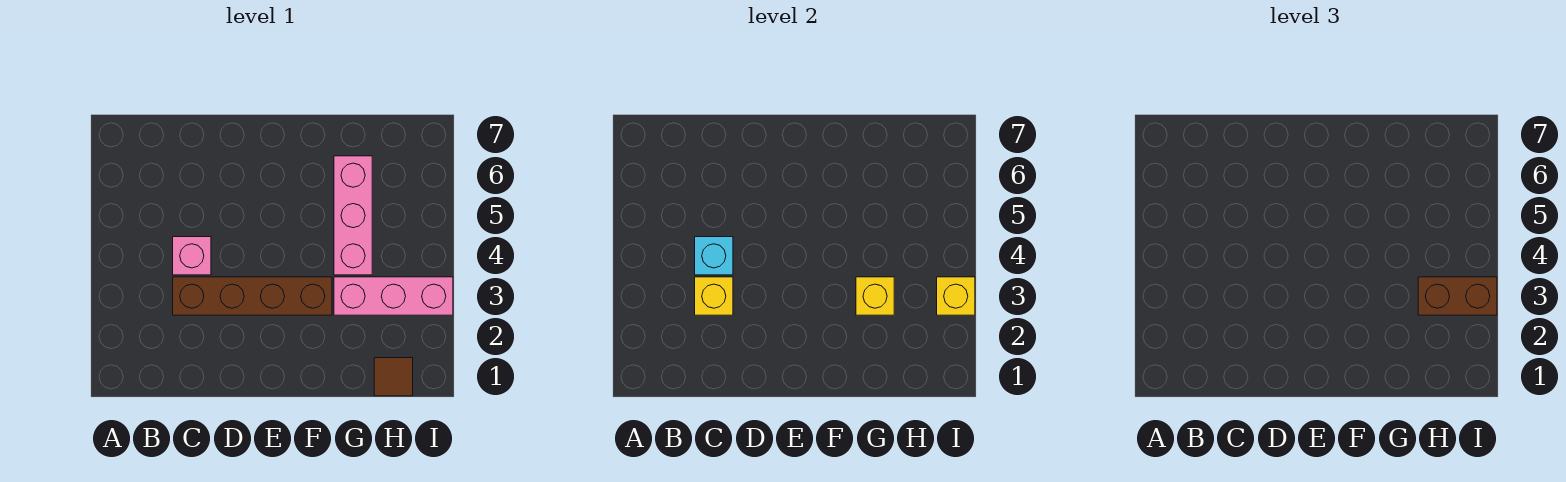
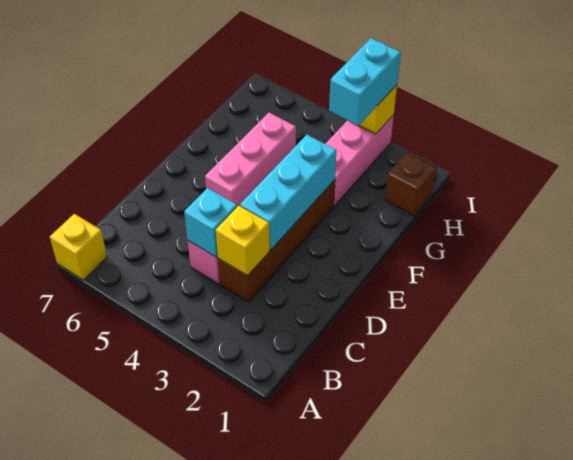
none -> cyan brick D3:F3 level 2
yellow brick G3 level 2 -> yellow brick A7 level 1
pink brick G4:G6 level 1 -> pink brick E5:G5 level 1
brown tile H1 level 1 -> brown brick H1 level 1
brown brick H3:I3 level 3 -> cyan brick H3:I3 level 3

